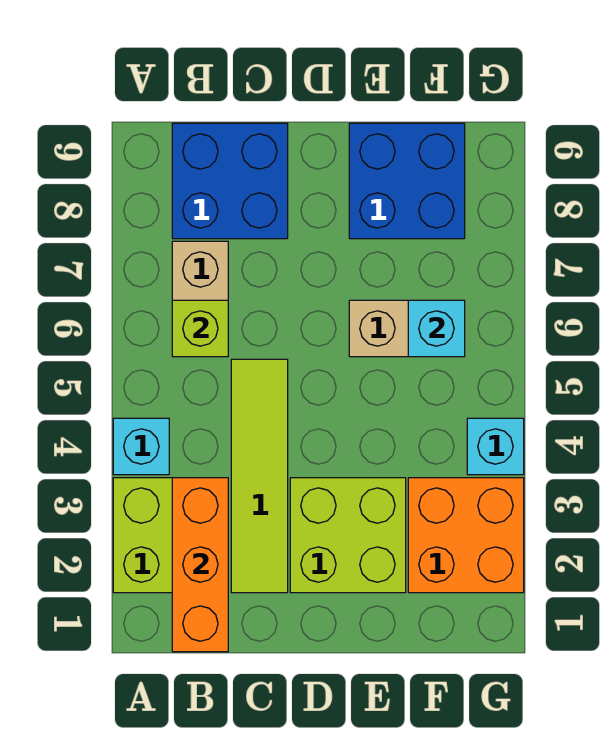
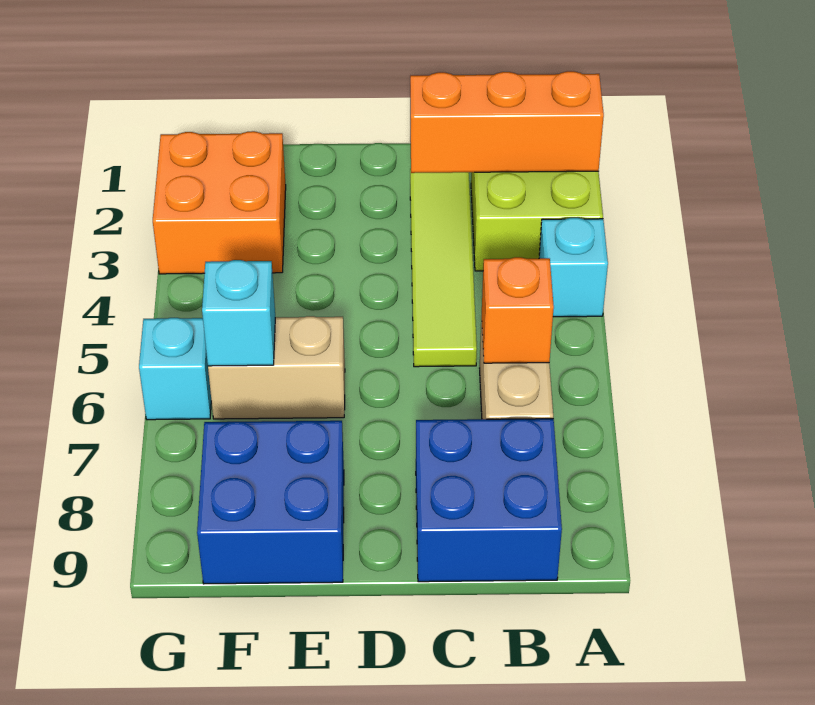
orange brick B1:B3 level 2 -> orange brick A2:C2 level 2
lime brick B6 level 2 -> orange brick B6 level 2
lime brick D2:E3 level 1 -> none
cyan brick G4 level 1 -> cyan brick G6 level 1

